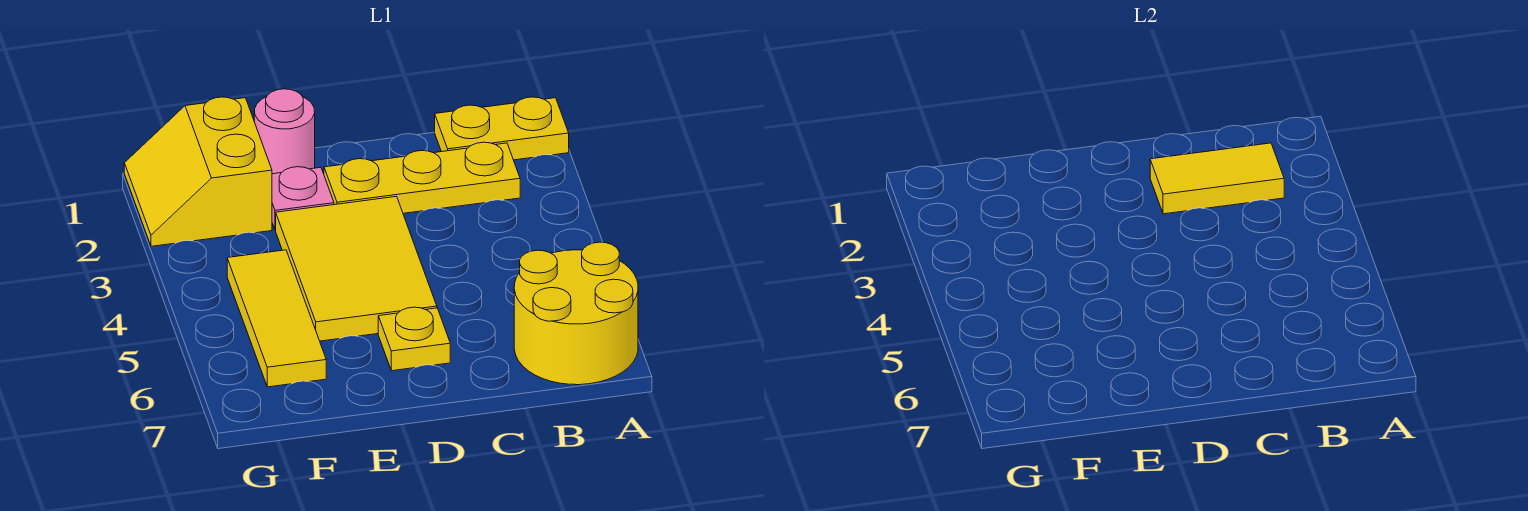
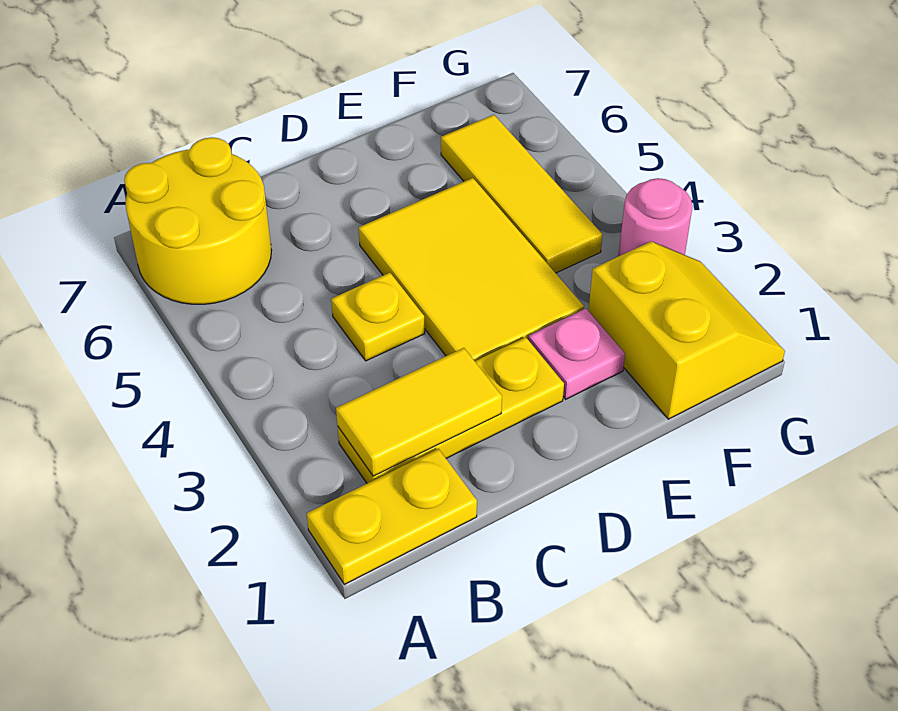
yellow plate D6 level 1 -> yellow plate C4 level 1
pink round brick E1 level 1 -> pink round brick G3 level 1

